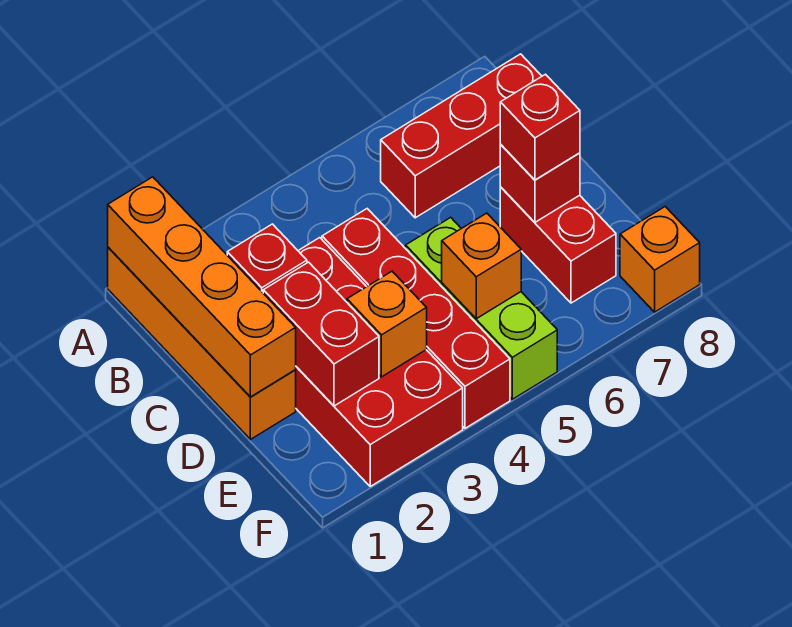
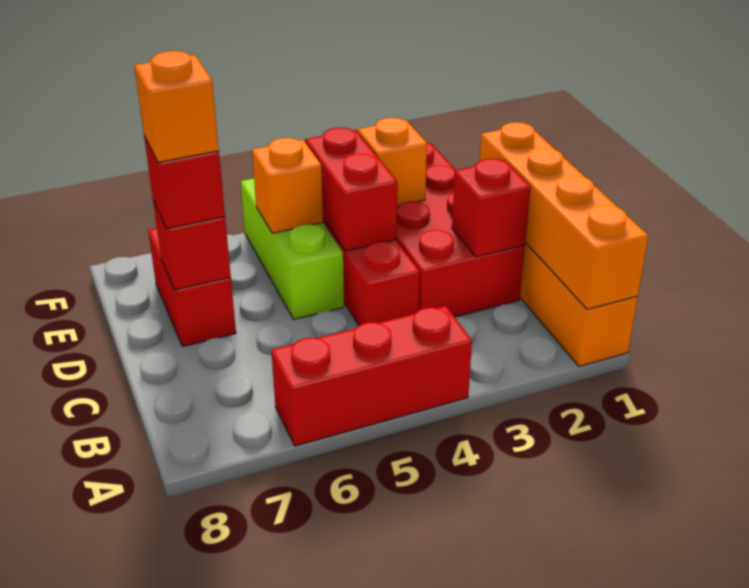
red brick B6:B8 level 1 -> red brick A4:A6 level 1
red brick D2:E2 level 2 -> red brick D4:E4 level 2
orange brick F8 level 1 -> orange brick D7 level 4

